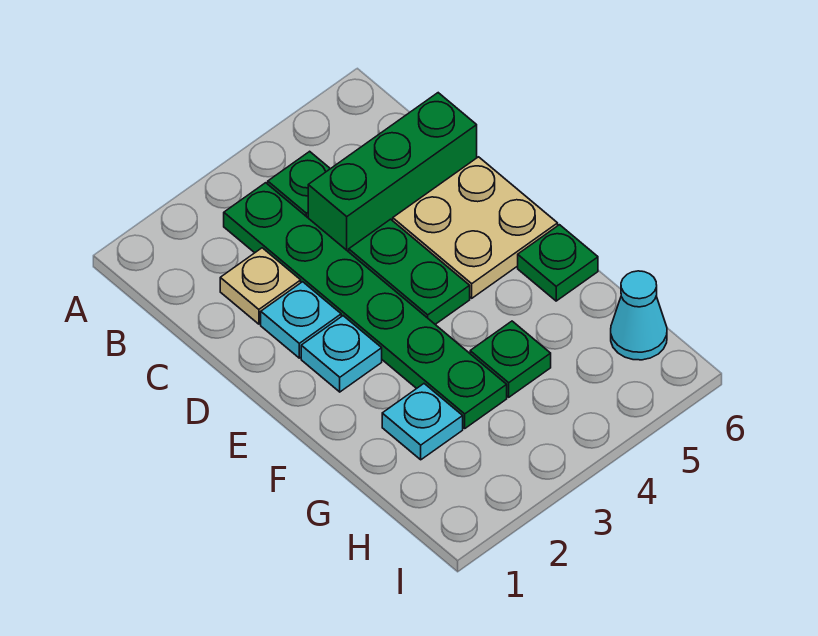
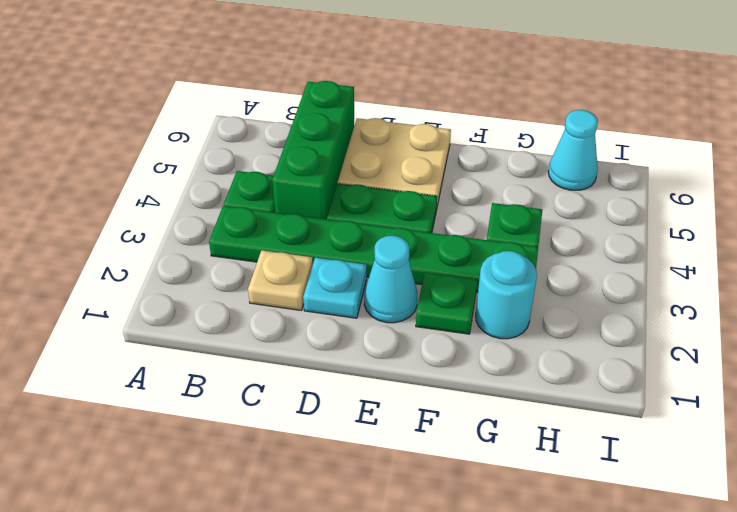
cyan plate E2 level 1 -> cyan cone E2 level 1
green plate F6 level 1 -> green plate F2 level 1
cyan plate G2 level 1 -> cyan round brick G2 level 1

